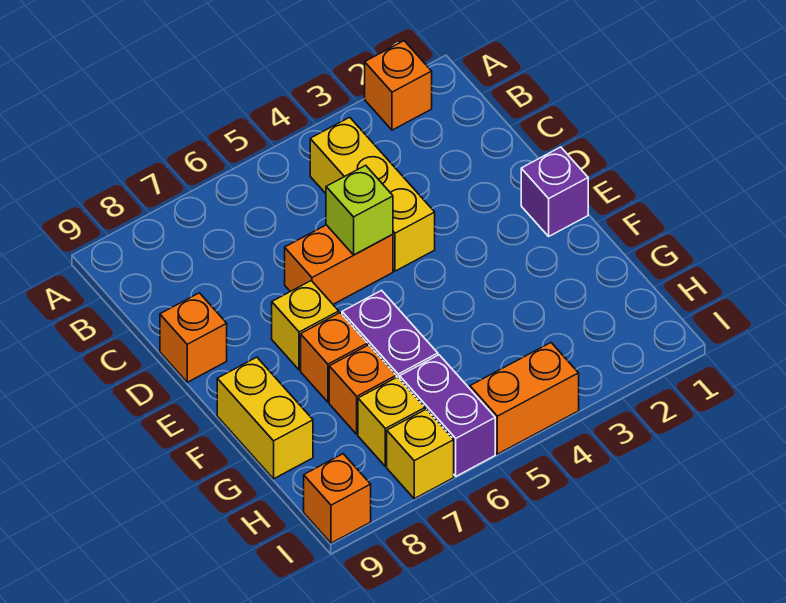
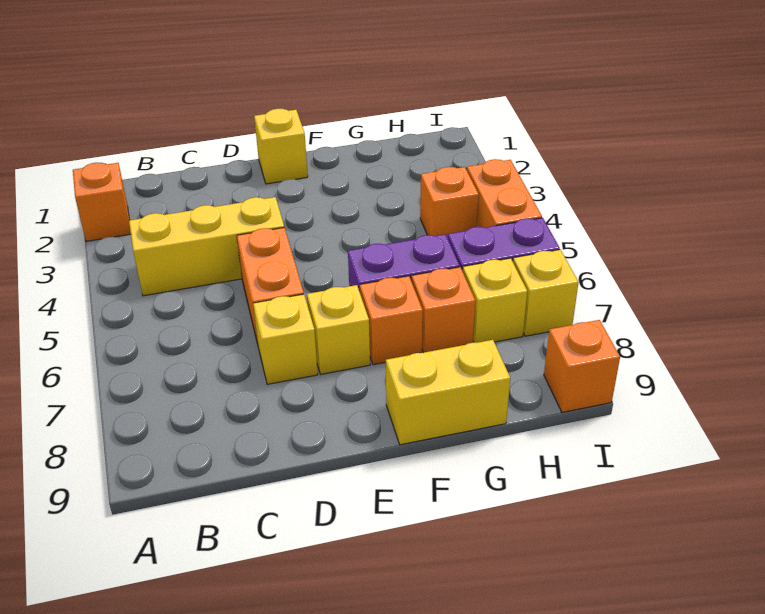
lime brick D5 level 2 -> none
none -> yellow brick D7 level 1
orange brick D9 level 1 -> orange brick H4 level 1
purple brick E1 level 1 -> yellow brick E1 level 1

